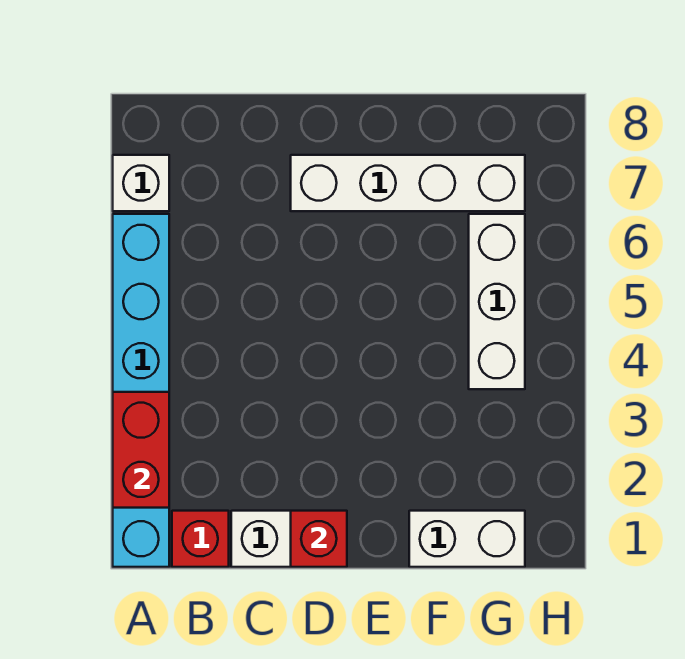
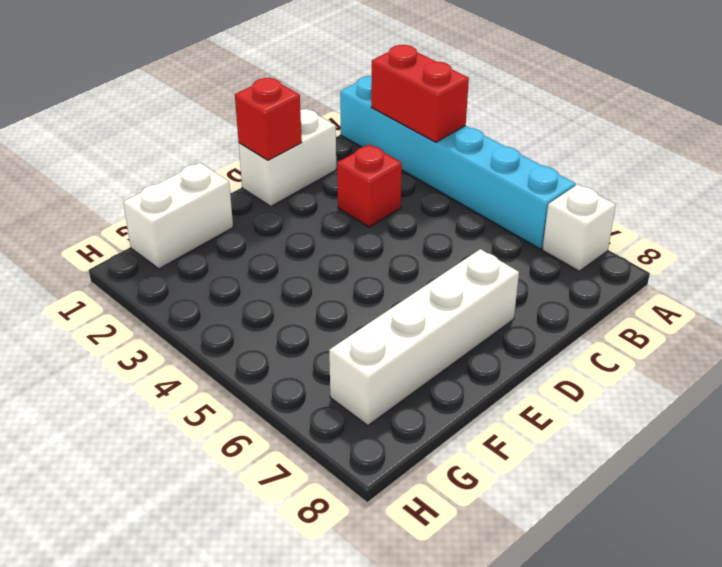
red brick B1 level 1 -> red brick C3 level 1
white brick G4:G6 level 1 -> none

